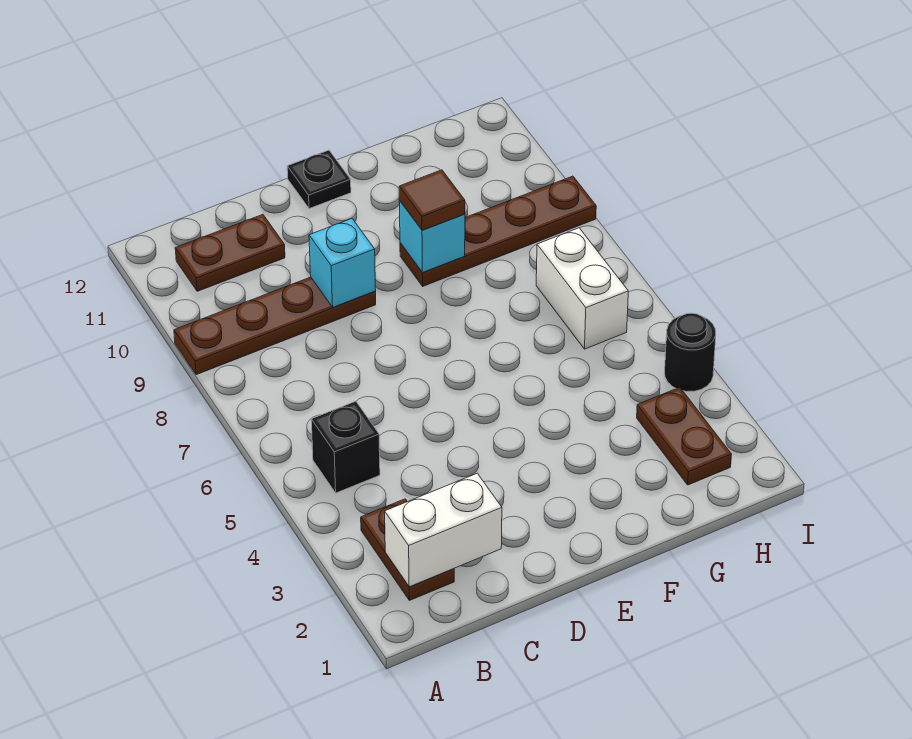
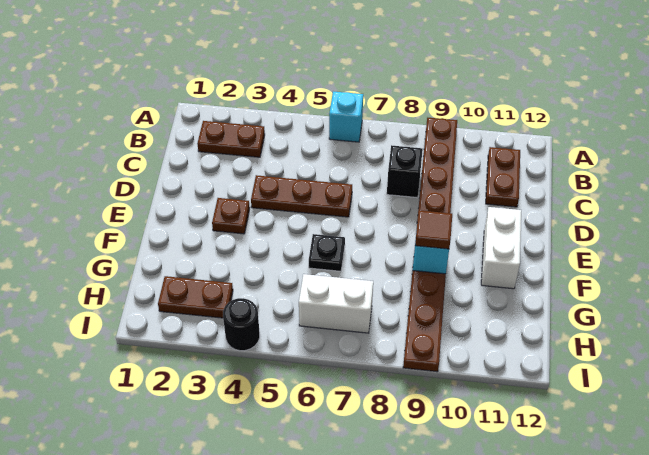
white brick B2:C2 level 2 -> white brick E11:F11 level 1
black brick B5 level 1 -> black brick C8 level 1
none -> brown plate D4:D6 level 1
cyan brick D9 level 2 -> cyan brick A6 level 1
none -> brown plate E3 level 1
black plate E12 level 1 -> black plate F6 level 1

